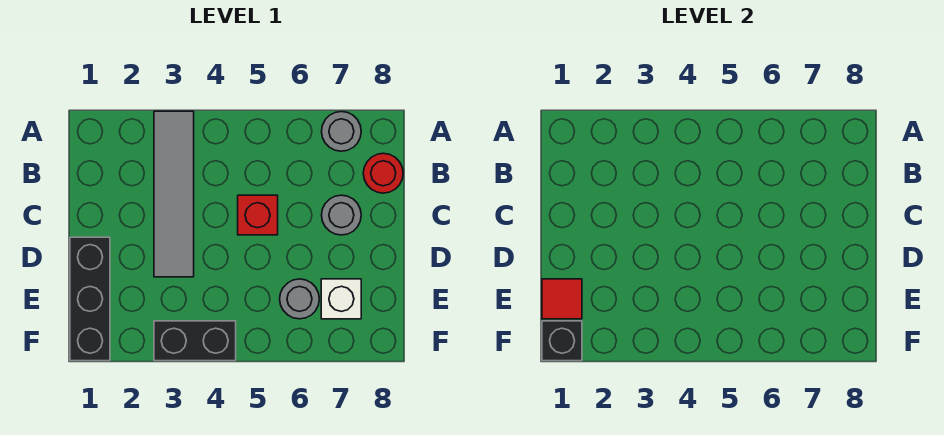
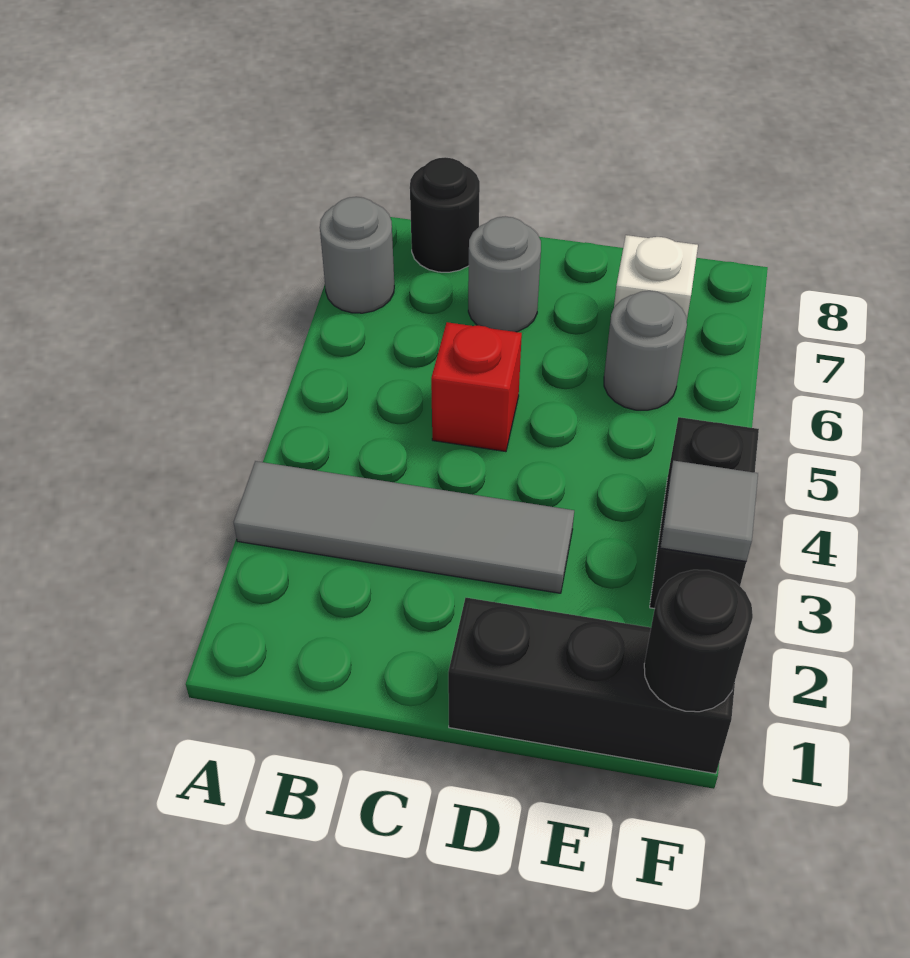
red round brick B8 level 1 -> black round brick B8 level 1
red tile E1 level 2 -> none
black brick F1 level 2 -> black round brick F1 level 2
none -> grey tile F3 level 2

